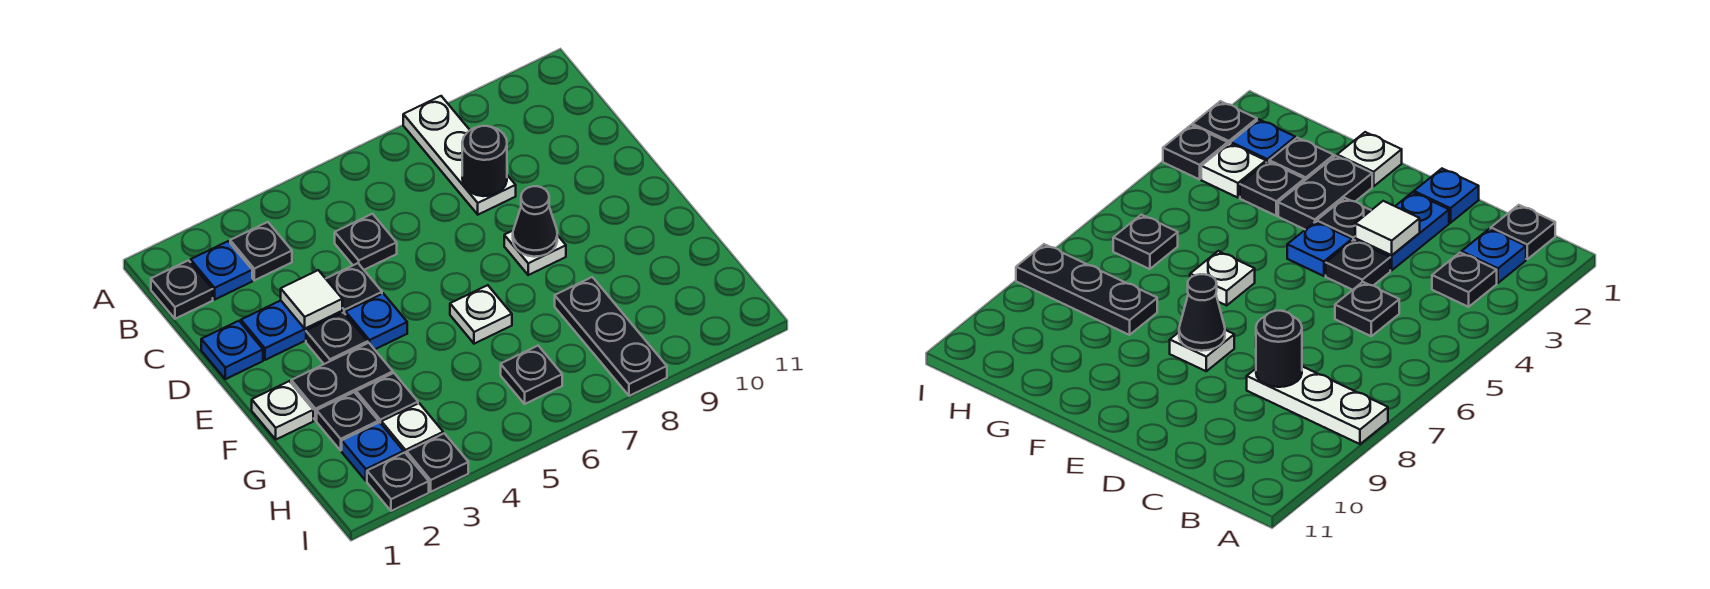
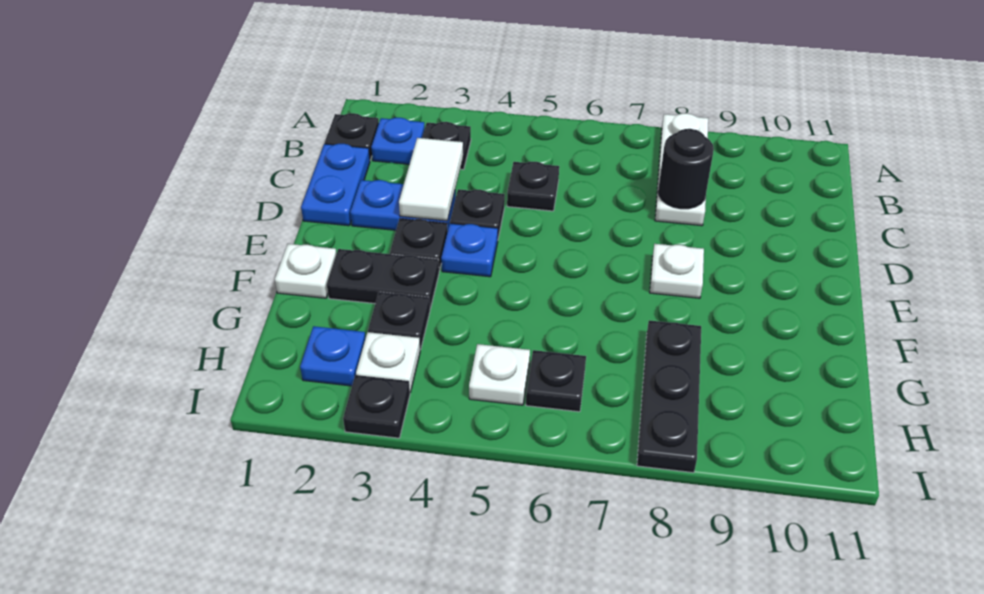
blue plate D1 level 1 -> blue plate C1:D1 level 1
white tile D3 level 2 -> white tile C3:D3 level 2
black cone E8 level 2 -> none
white plate F6 level 1 -> white plate H5 level 1
black plate G2 level 1 -> none
black plate I2 level 1 -> none

